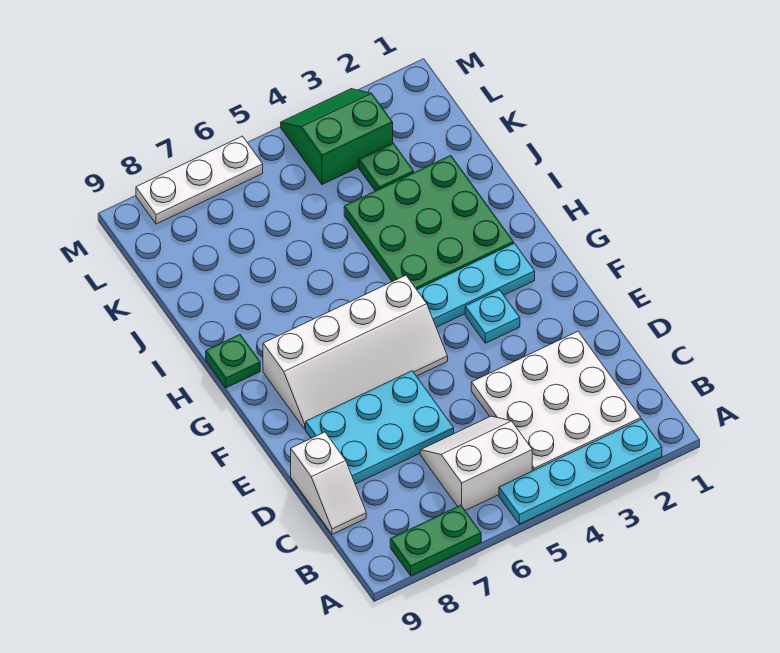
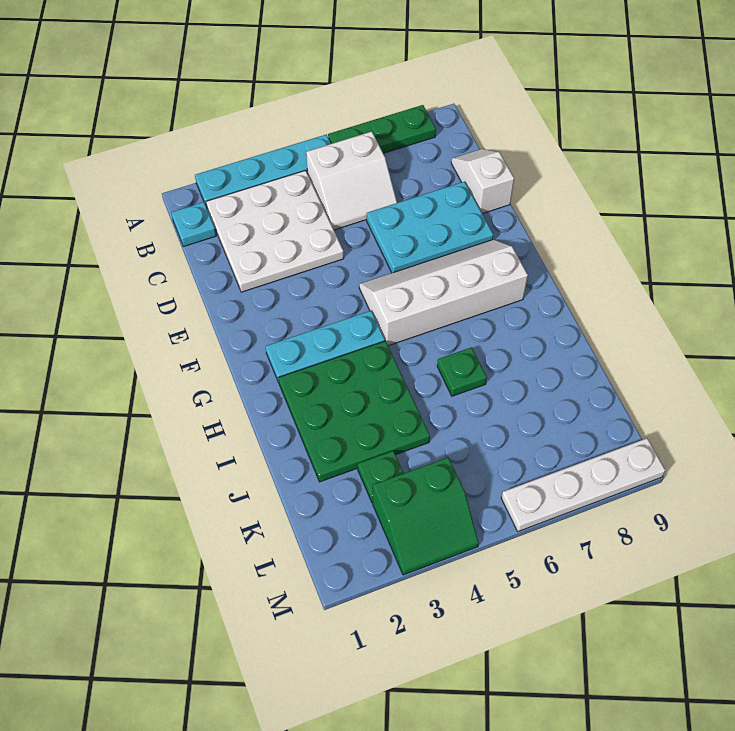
green plate A7:A8 level 1 -> green plate A6:A8 level 1
cyan plate F3 level 1 -> cyan plate B1 level 1
green plate H9 level 1 -> green plate I6 level 1
white plate M6:M8 level 1 -> white plate M6:M9 level 1

